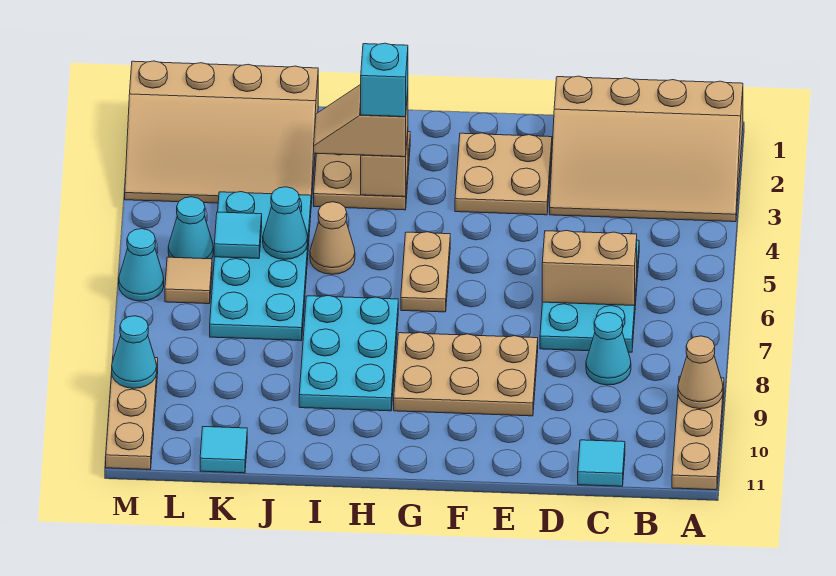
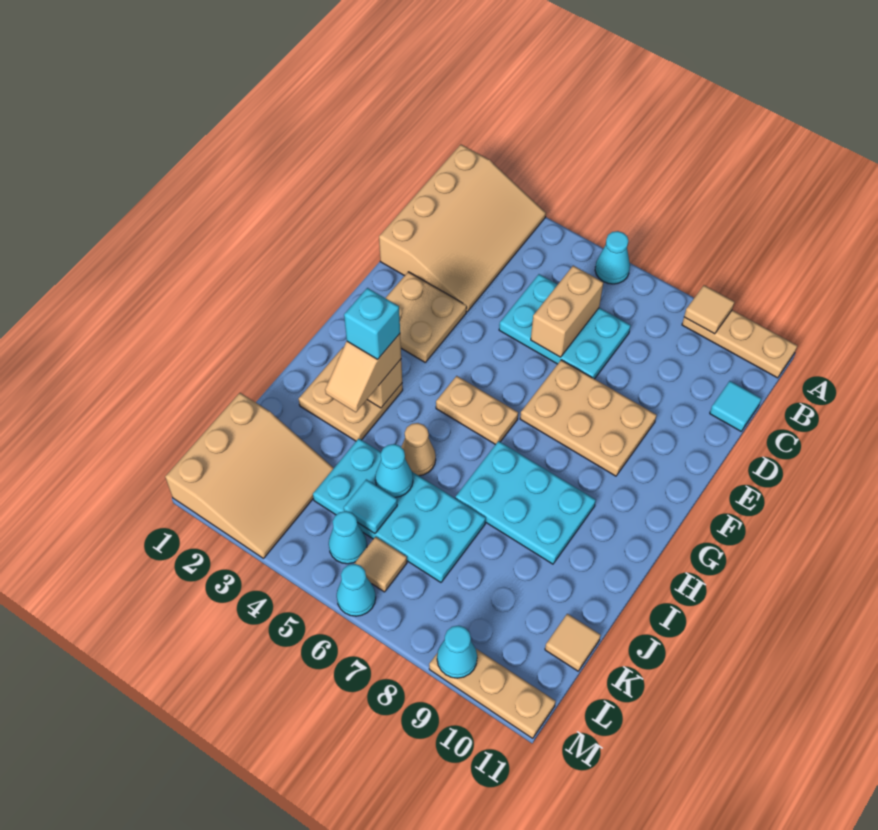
tan cone A9 level 2 -> tan tile A9 level 2
cyan cone C8 level 1 -> cyan cone A6 level 1
tan plate E8:G9 level 1 -> tan plate E7:F9 level 1
tan slope J1:M3 level 1 top 1 -> tan slope K1:M3 level 1 top 1
cyan tile K11 level 1 -> tan tile K11 level 1

